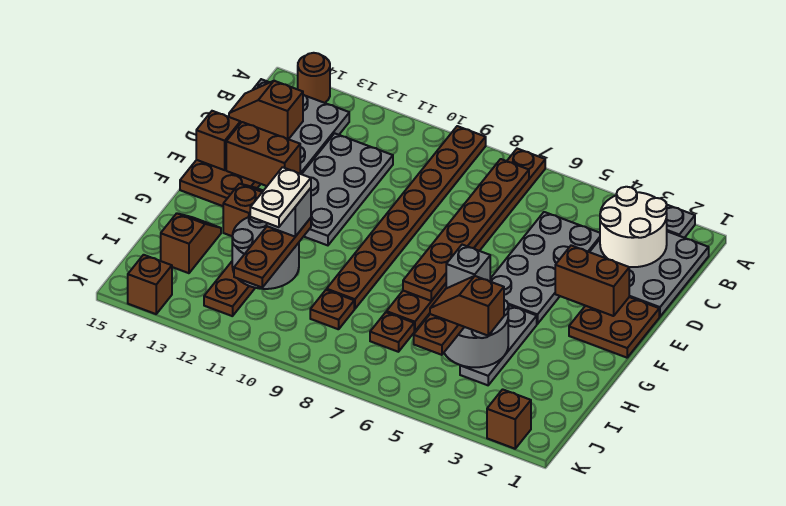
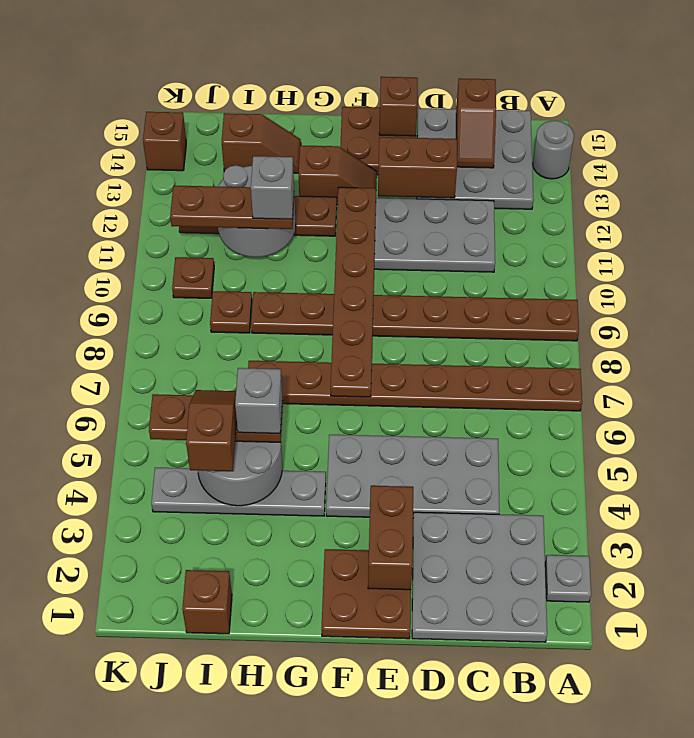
brown round brick A14 level 1 -> grey round brick A14 level 1
white round brick B2:C3 level 2 -> none
brown plate B7:G7 level 2 -> brown plate F7:F12 level 2
brown slope C14:C15 level 2 top 14 -> brown slope C14:C15 level 2 top 15
brown brick E13:E14 level 2 -> brown brick D13:E13 level 2
grey plate G4:I4 level 1 -> grey plate G4:J4 level 1
white plate H11:I11 level 5 -> none
brown plate I7 level 1 -> brown plate J10 level 1
brown brick K2 level 1 -> brown brick I1 level 1

